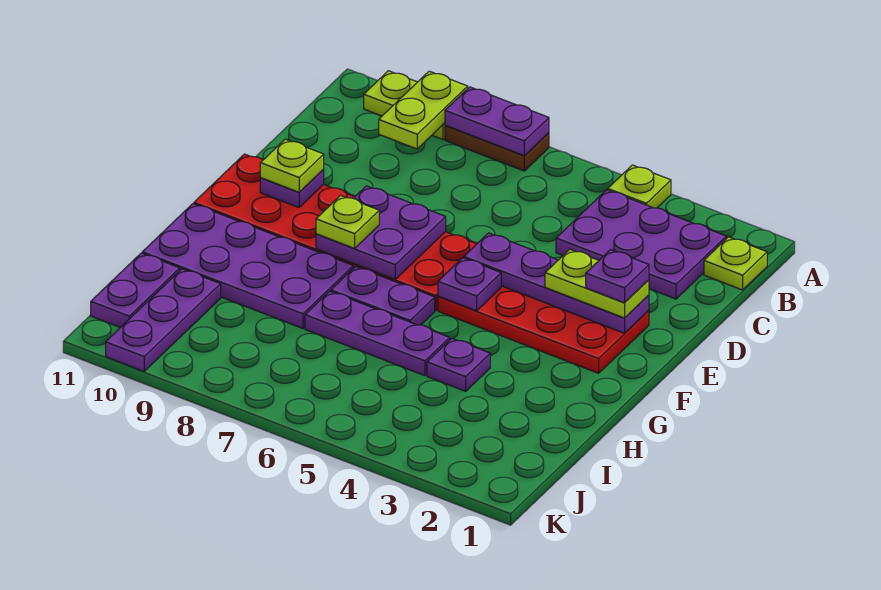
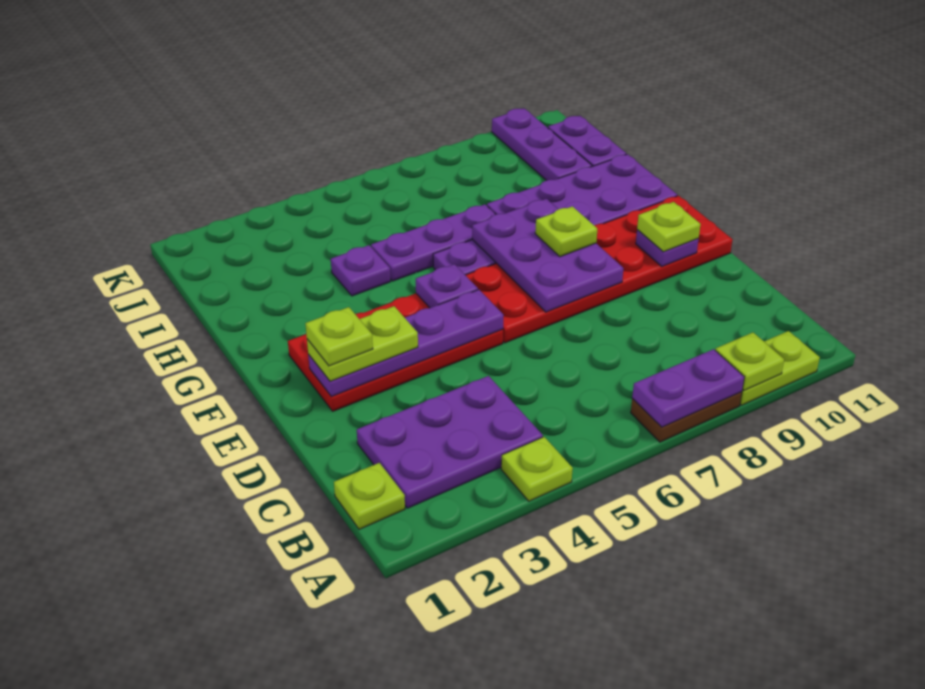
lime plate A9:B9 level 2 -> lime plate A9 level 2
purple plate E2 level 4 -> lime plate E2 level 4
purple plate E7:F8 level 2 -> purple plate E7:G8 level 2

